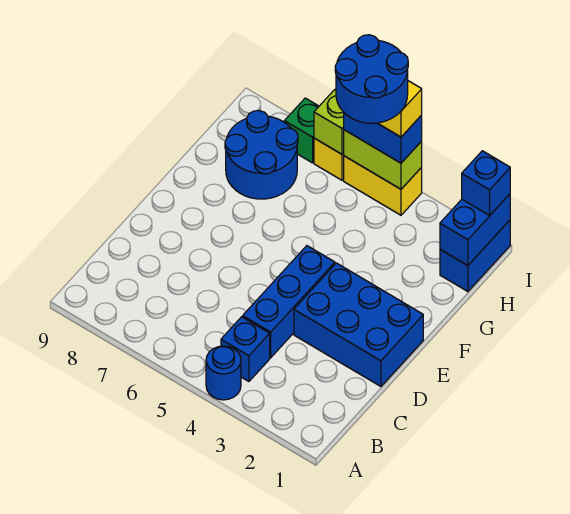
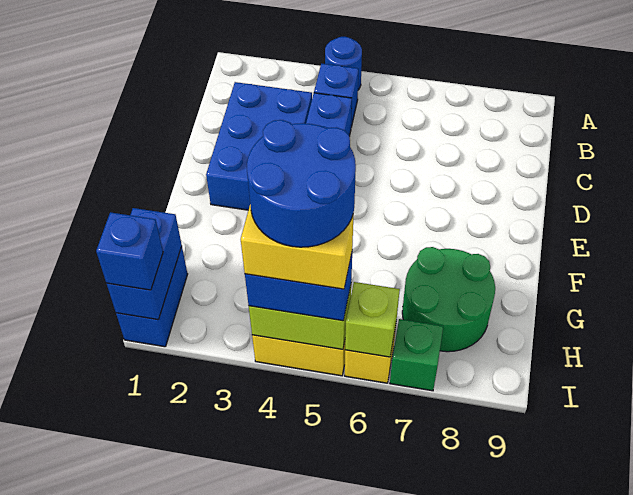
blue brick D1:E3 level 1 -> blue brick C2:E3 level 1
blue round brick G7:H8 level 1 -> green round brick G7:H8 level 1

